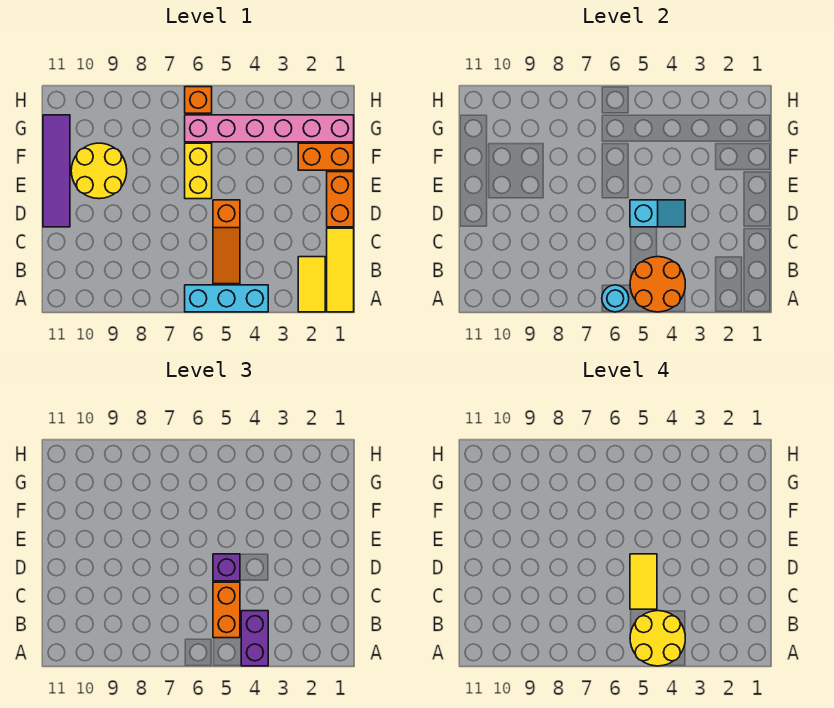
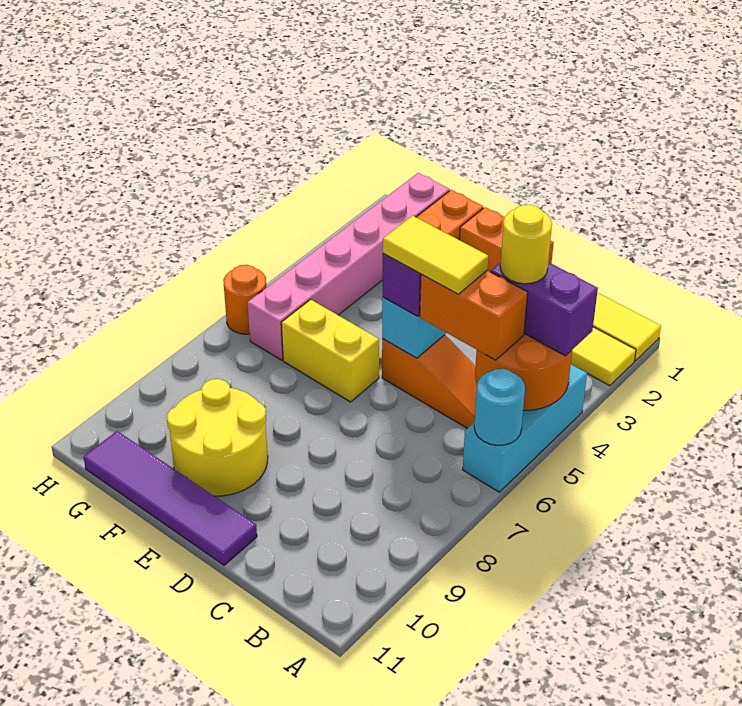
yellow round brick A4:B5 level 4 -> yellow round brick B4 level 4
orange brick H6 level 1 -> orange round brick H6 level 1

